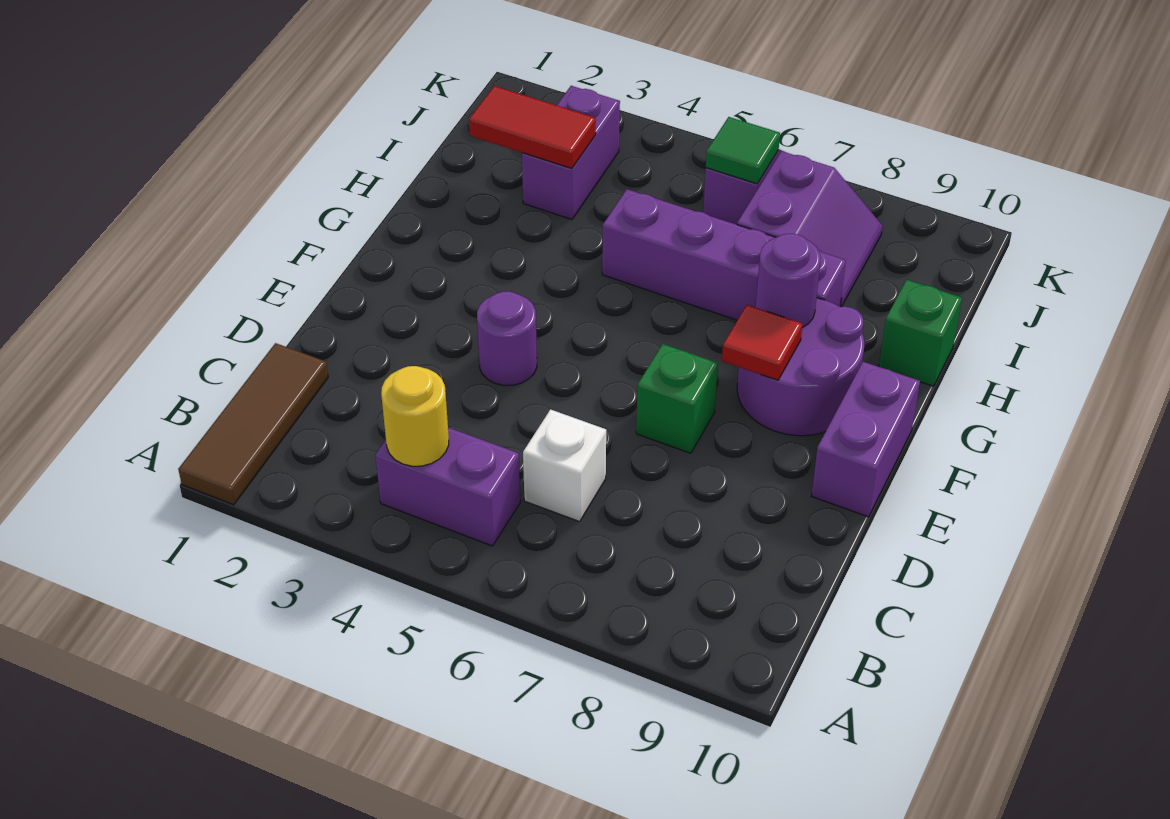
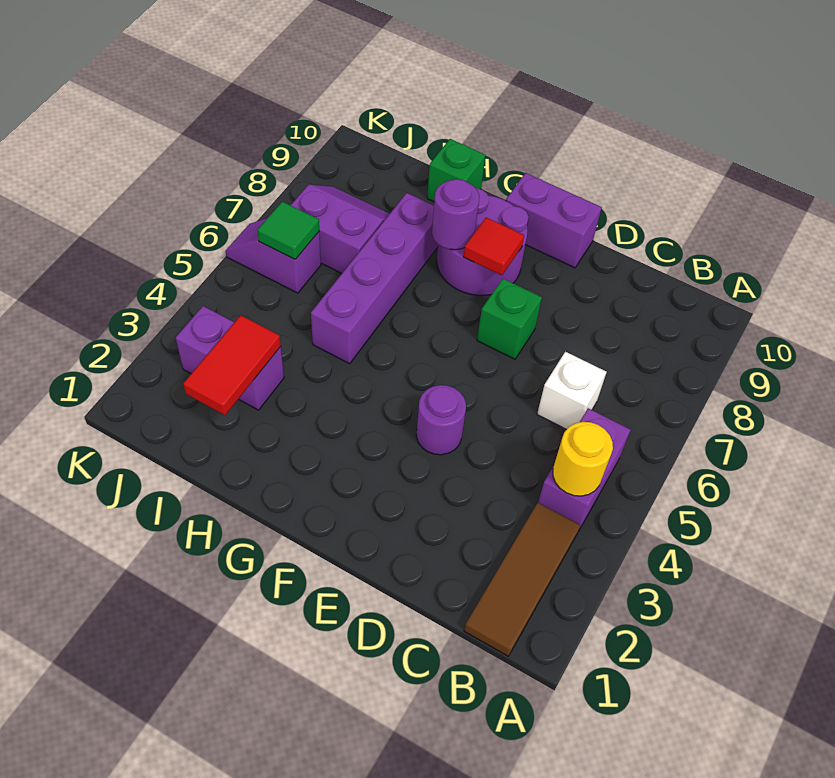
brown tile A1:C1 level 1 -> brown tile B1:B3 level 1

